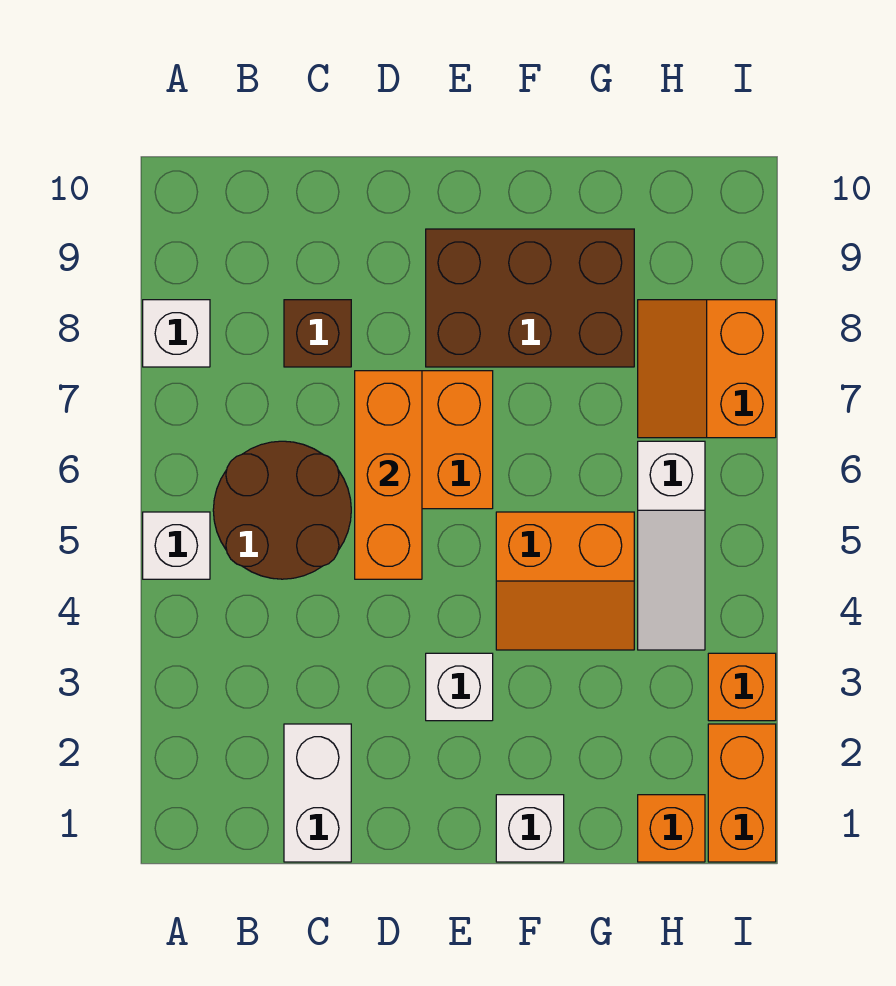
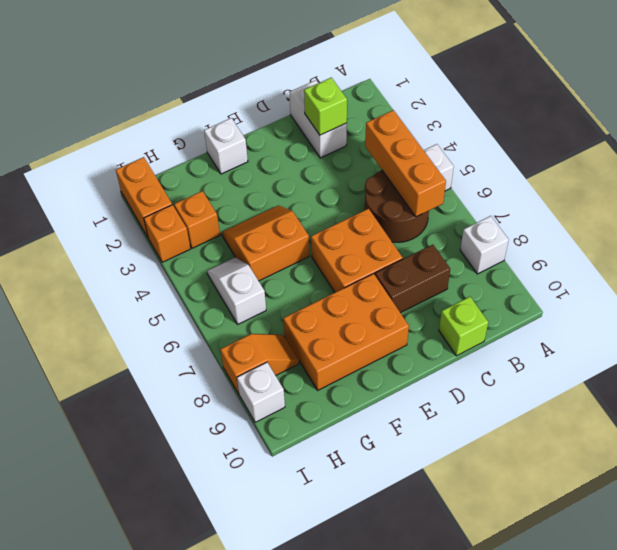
none -> lime brick C2 level 2
brown brick C8 level 1 -> brown brick C8:D8 level 1
none -> lime brick C10 level 1
orange brick D5:D7 level 2 -> orange brick B4:B6 level 2
white brick E3 level 1 -> white brick I9 level 1
brown brick E8:G9 level 1 -> orange brick E8:G9 level 1
orange brick H1 level 1 -> orange brick H3 level 1
white slope H4:H6 level 1 top 6 -> white slope H5:H6 level 1 top 6
orange slope H7:I8 level 1 top I -> orange slope H8:I8 level 1 top I

